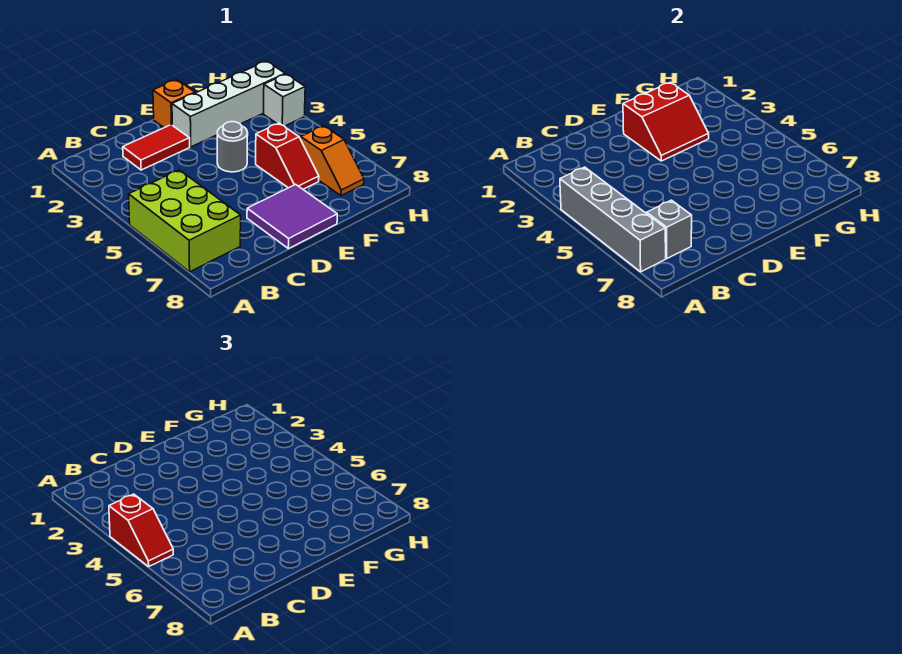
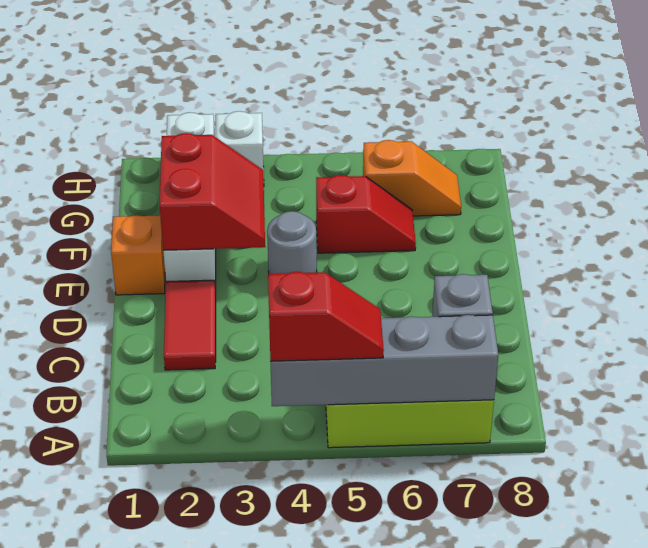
purple tile D7:E8 level 1 -> none

